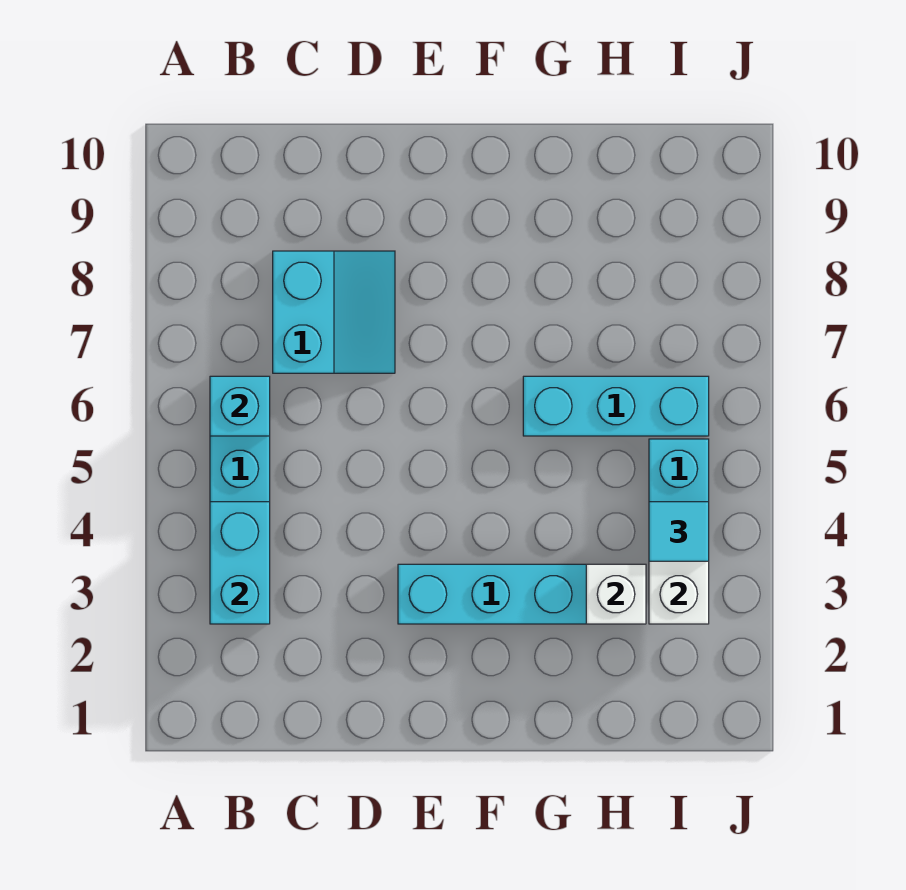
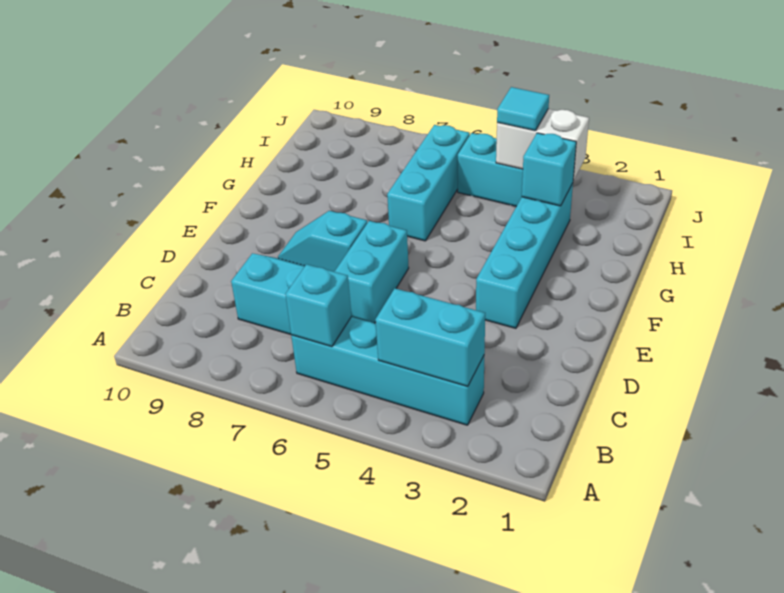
none -> cyan brick D6:E6 level 1
none -> cyan slope E7:E8 level 1 top 7
white brick H3 level 2 -> cyan brick H3 level 2

